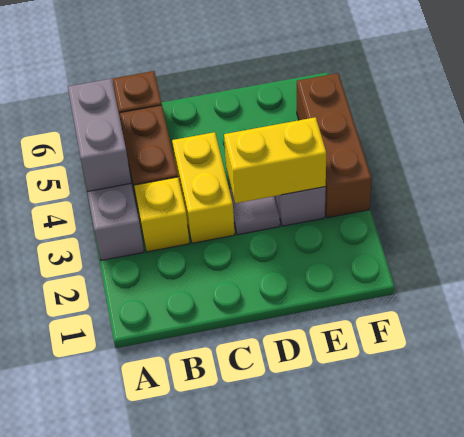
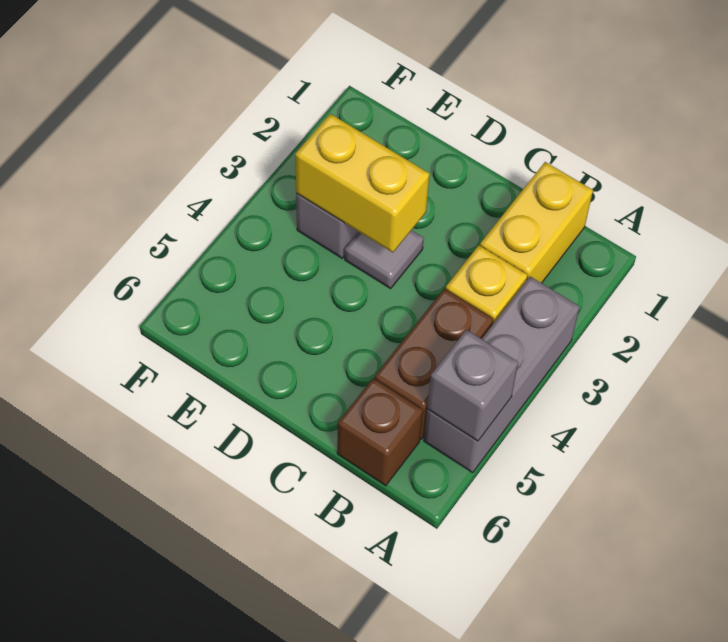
grey brick A4:A5 level 2 -> grey brick A5 level 2
yellow brick C3:C4 level 1 -> yellow brick B1:B2 level 1
brown brick F3:F5 level 1 -> none

